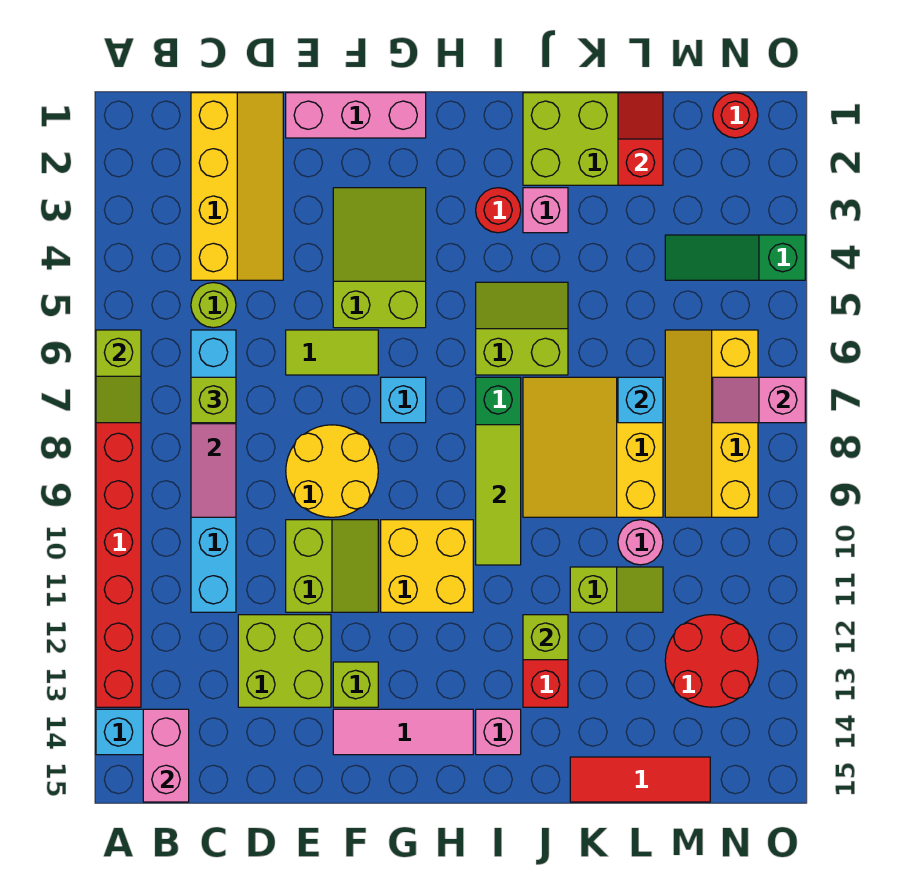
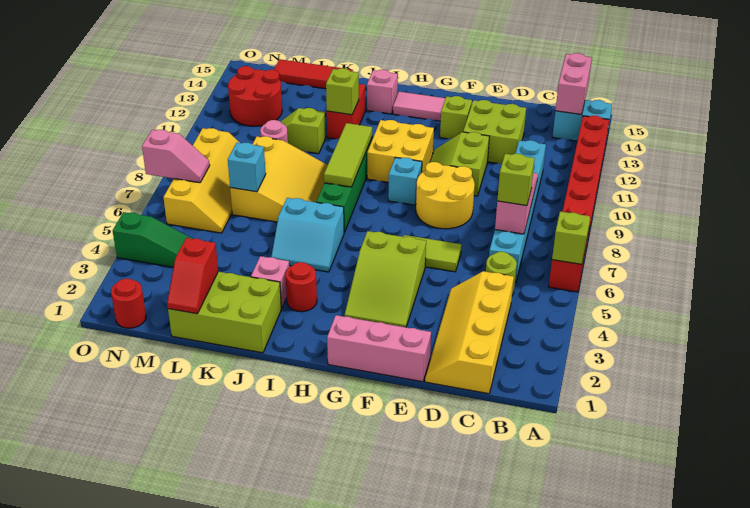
cyan brick G7 level 1 -> cyan brick G9 level 1
lime slope I5:J6 level 1 top 6 -> cyan slope I5:J6 level 1 top 6

